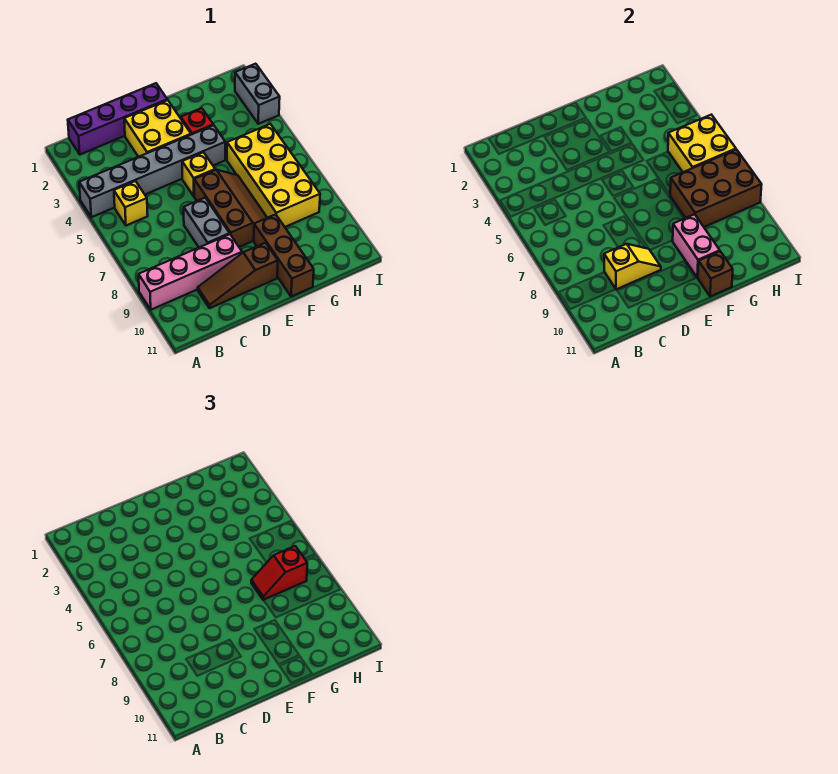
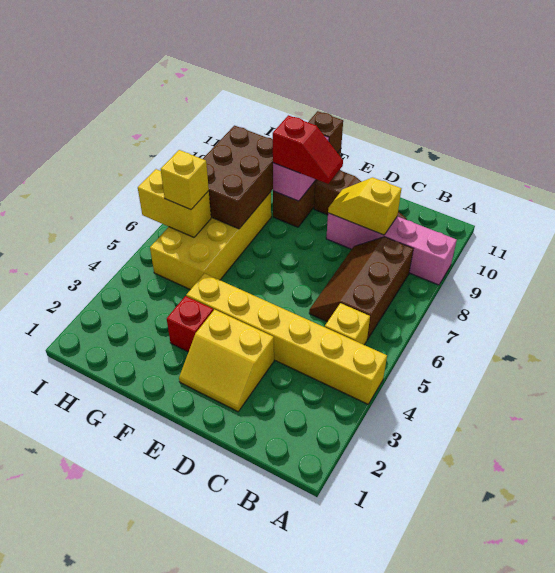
grey brick A4:F4 level 1 -> yellow brick A4:F4 level 1
purple brick B1:E1 level 1 -> none
yellow brick D2:E3 level 1 -> yellow slope D2:E3 level 1 top 3
grey brick D7:D8 level 1 -> none
yellow brick E5 level 1 -> yellow brick H6 level 3
brown slope E6:F8 level 1 top E -> brown slope B6:C8 level 1 top B
brown brick G7:I8 level 2 -> brown brick G7:H9 level 2
red slope G7:H7 level 3 top H -> red slope E9:F9 level 3 top F
yellow brick H5:I6 level 2 -> yellow brick H6:I6 level 2
grey brick I2:I3 level 1 -> none

